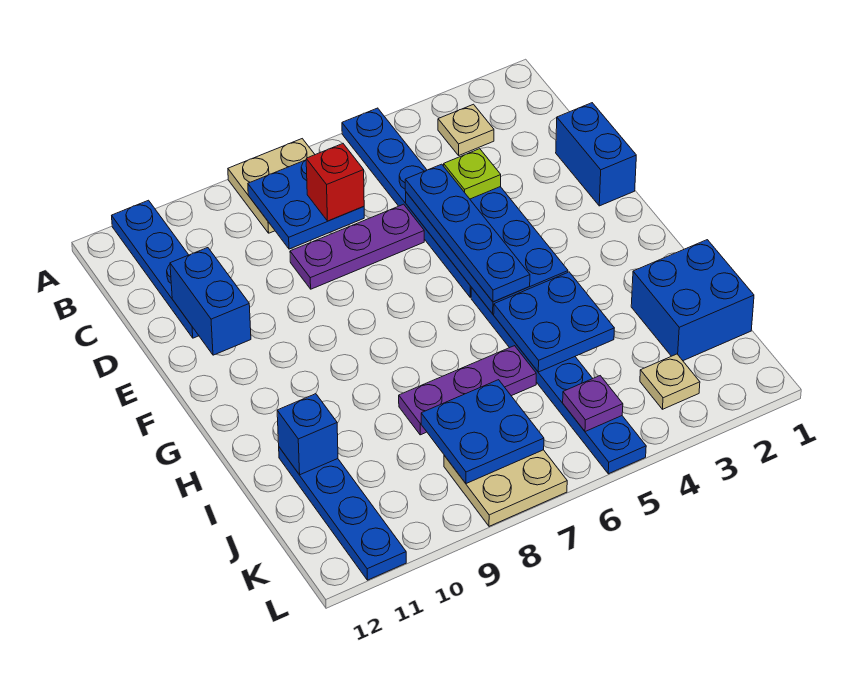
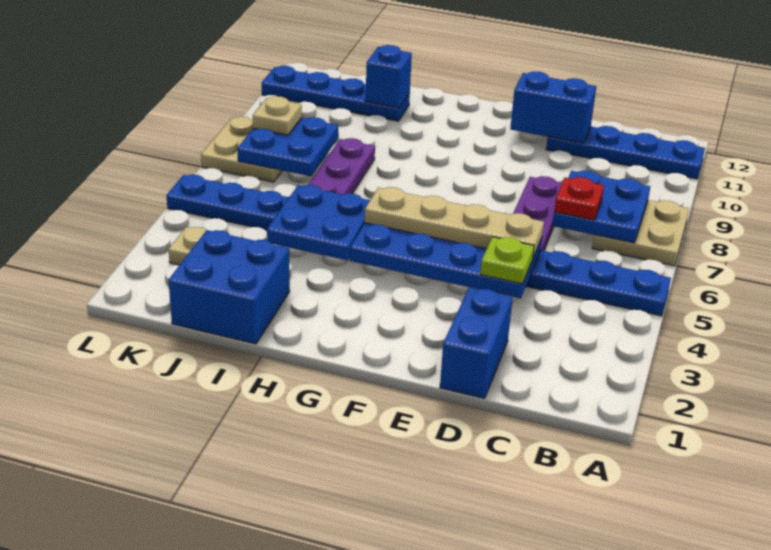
tan plate B3 level 1 -> tan plate K8 level 3
red brick C7 level 3 -> red plate C7 level 3
blue brick D1:E1 level 1 -> blue brick D1:D2 level 1
blue plate D5:G5 level 3 -> tan plate D5:G5 level 3
purple plate K5 level 2 -> none

